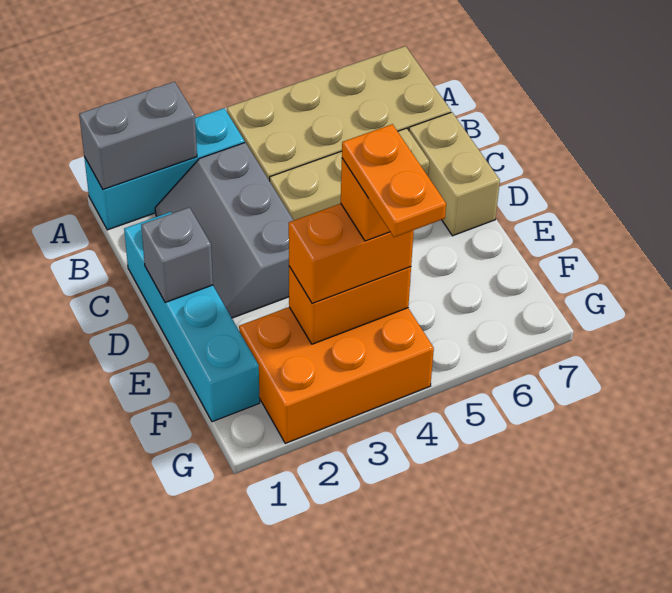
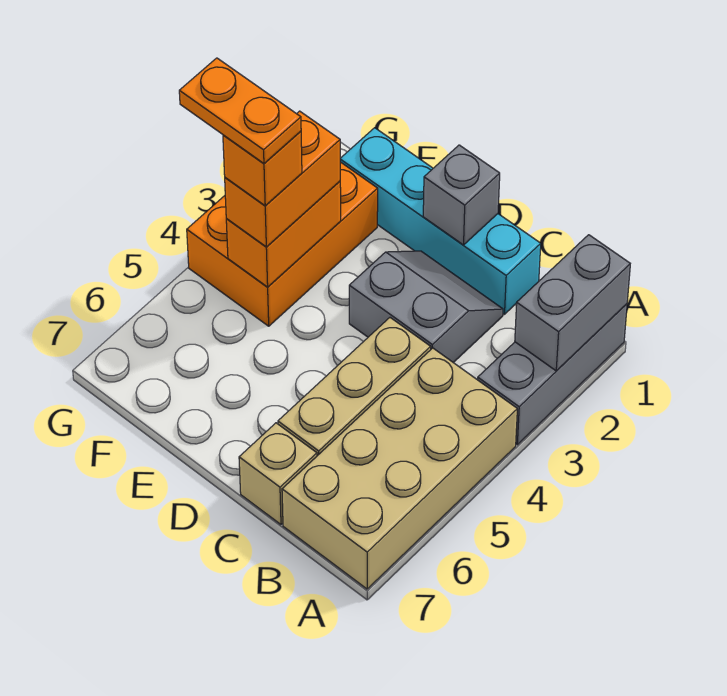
cyan brick A1:A3 level 1 -> grey brick A1:A3 level 1
grey slope B2:D3 level 1 top 3 -> grey slope C2:D3 level 1 top 3
tan brick C7:D7 level 1 -> tan brick C7 level 1

